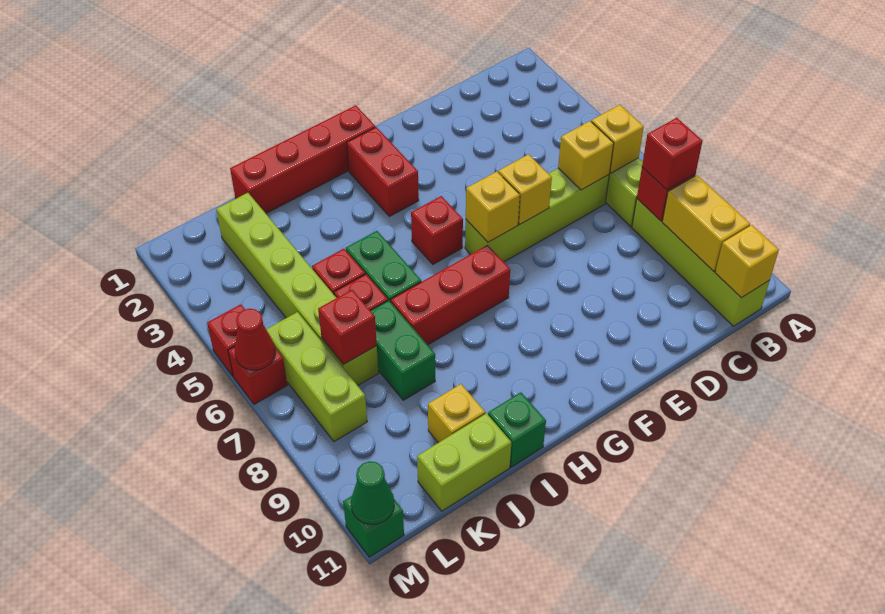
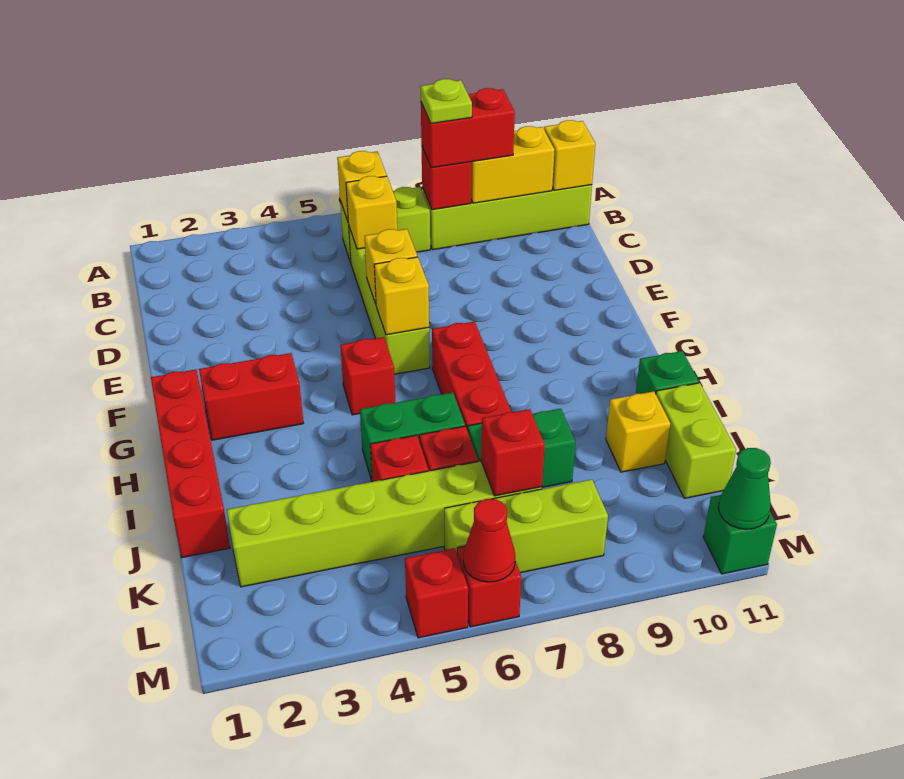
red brick B8 level 3 -> red brick B8:B9 level 3
none -> lime plate B8 level 4

